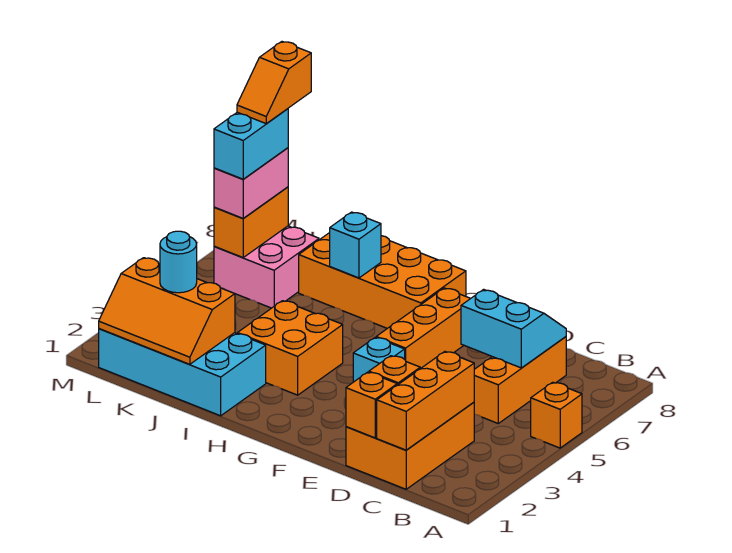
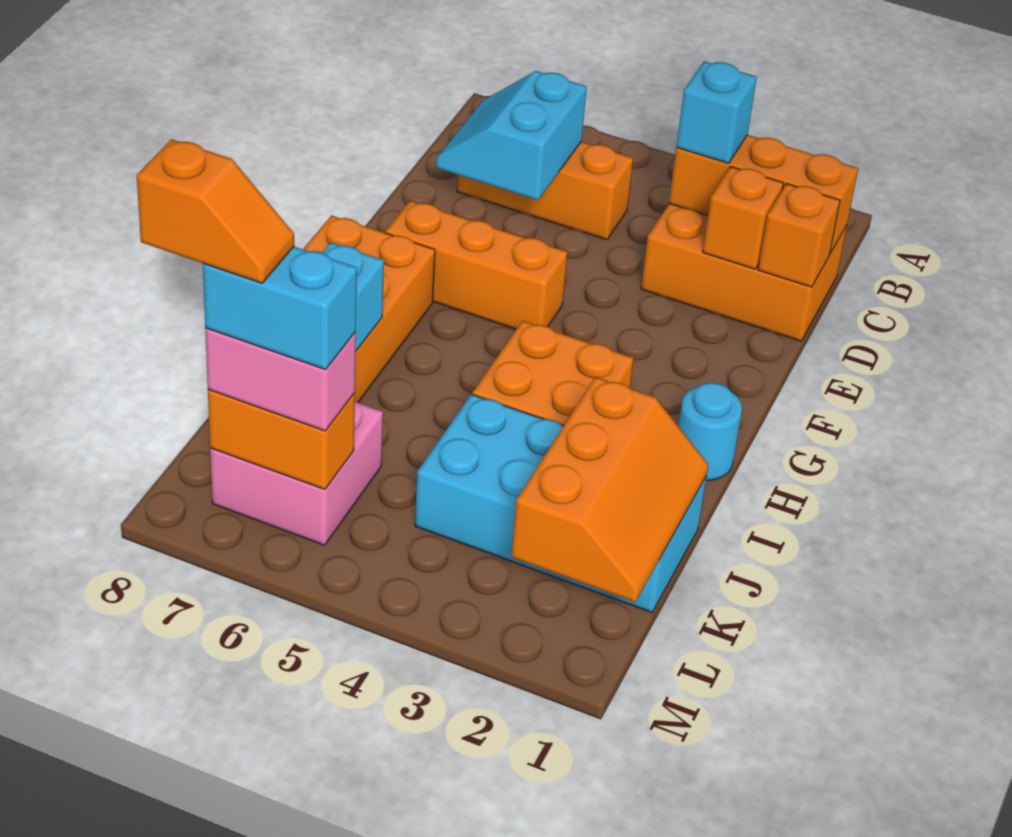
orange brick A5 level 1 -> none
cyan brick F4 level 1 -> cyan brick C3 level 3
cyan brick I1:L2 level 1 -> cyan brick J1:K4 level 1
cyan round brick K2 level 3 -> cyan round brick H1 level 1

